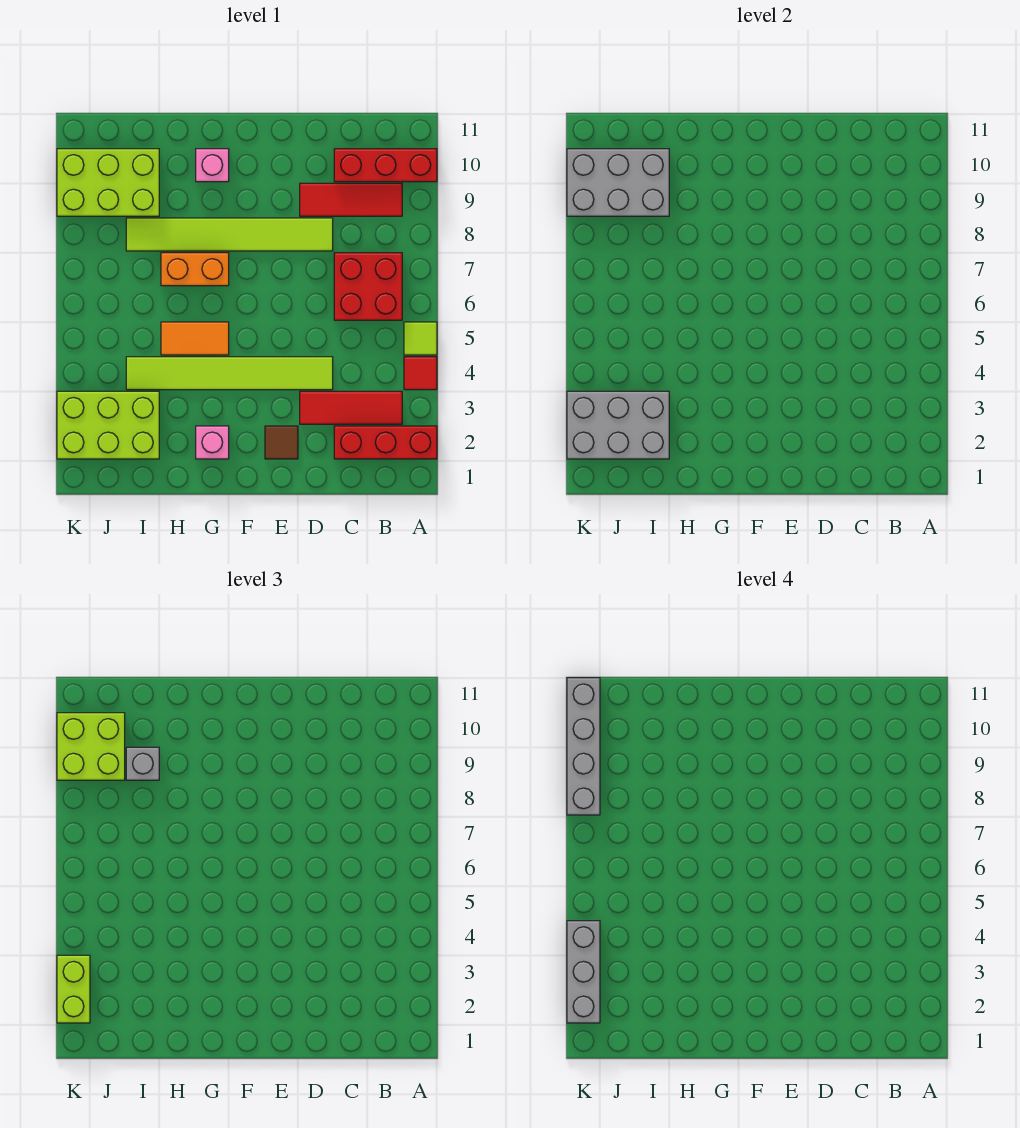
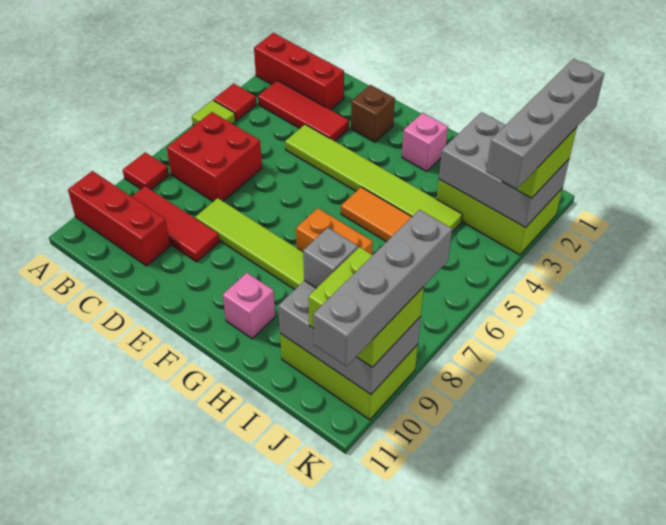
none -> red tile A8 level 1
brown tile E2 level 1 -> brown brick E2 level 1
grey brick K2:K4 level 4 -> grey brick K1:K4 level 4

